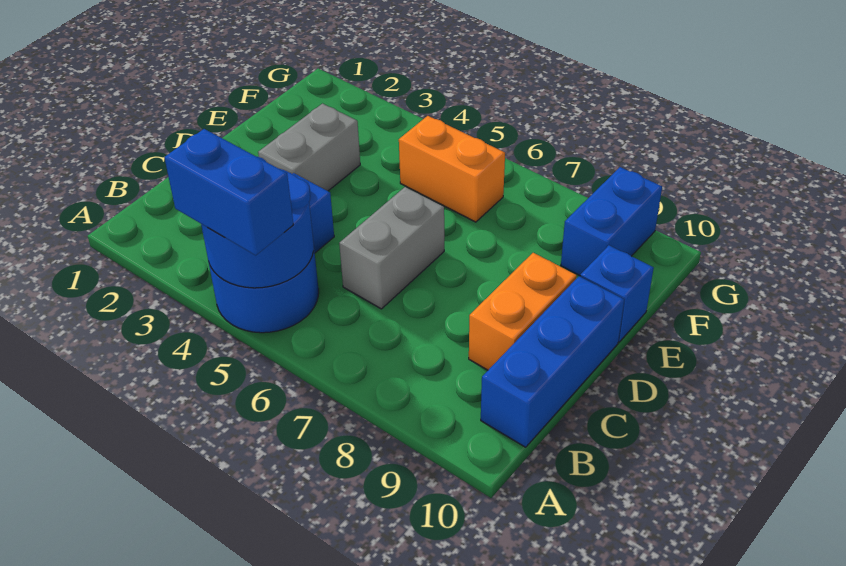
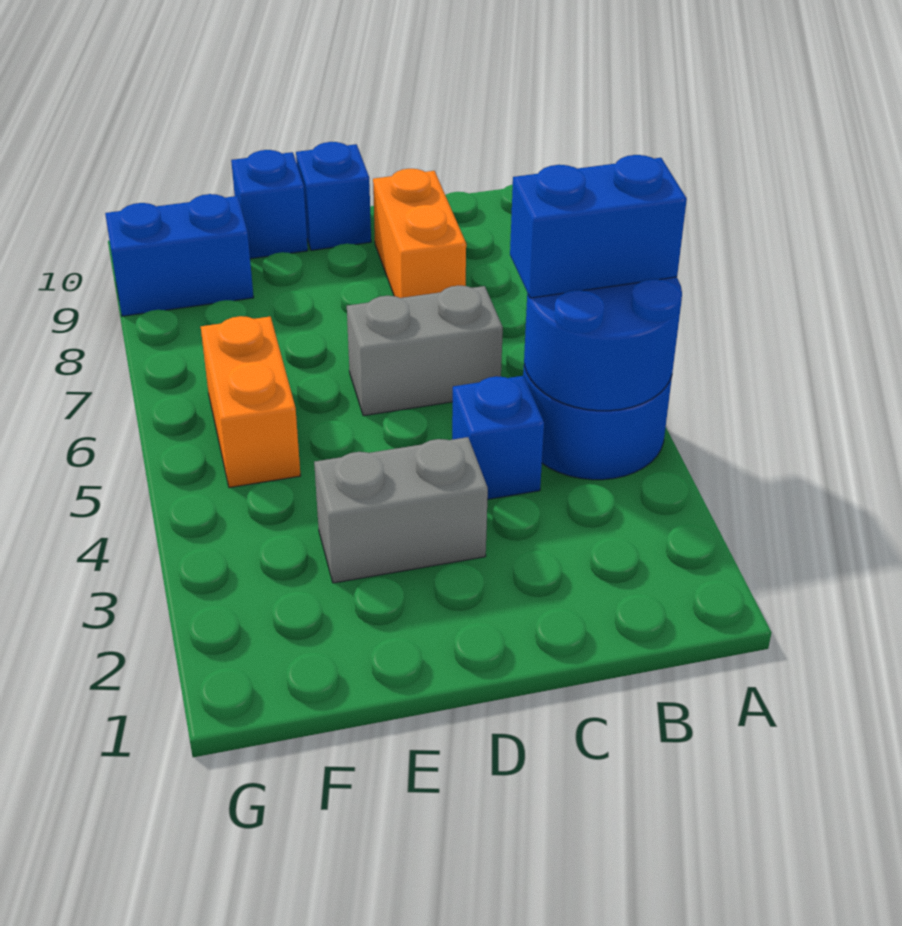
blue brick A4:A5 level 3 -> blue brick A5:B5 level 3
blue brick B10:D10 level 1 -> blue brick D10 level 1
orange brick C9:D9 level 1 -> orange brick C8:C9 level 1

